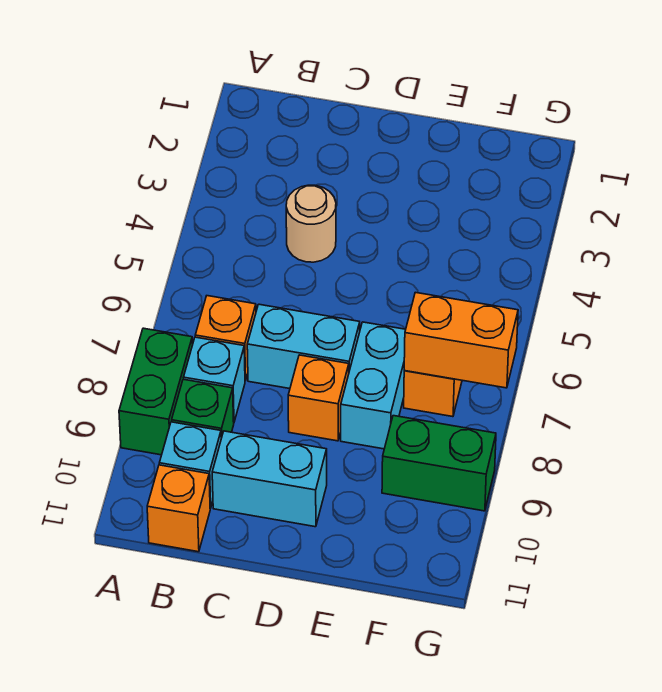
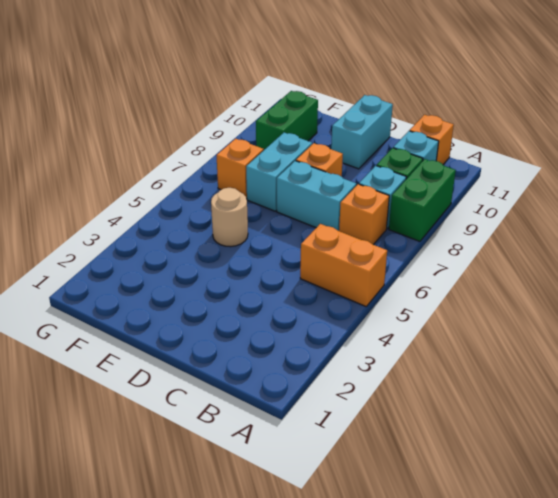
tan round brick C4 level 1 -> tan round brick E5 level 1
cyan brick C10:D10 level 1 -> cyan brick D10:D11 level 1
orange brick F7:G7 level 2 -> orange brick A5:B5 level 1
green brick F9:G9 level 1 -> green brick F9:F10 level 1

